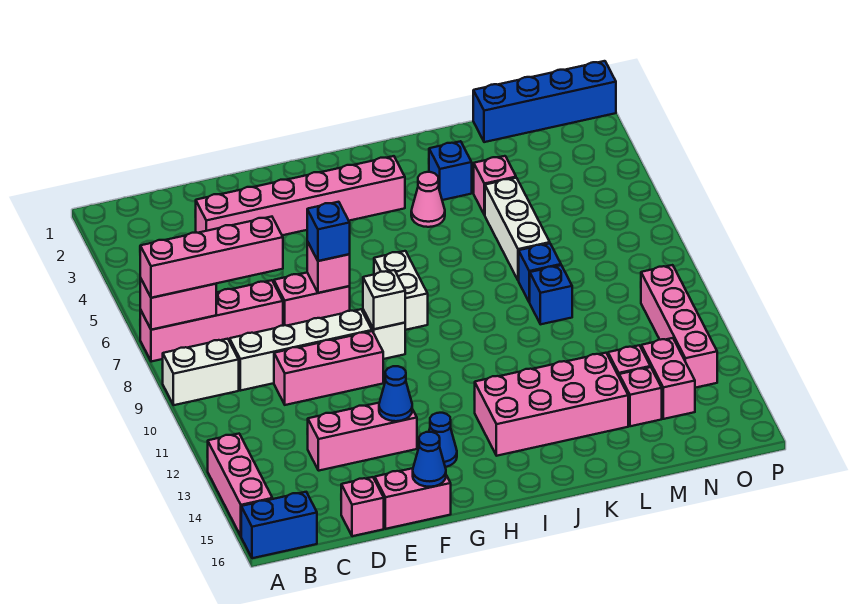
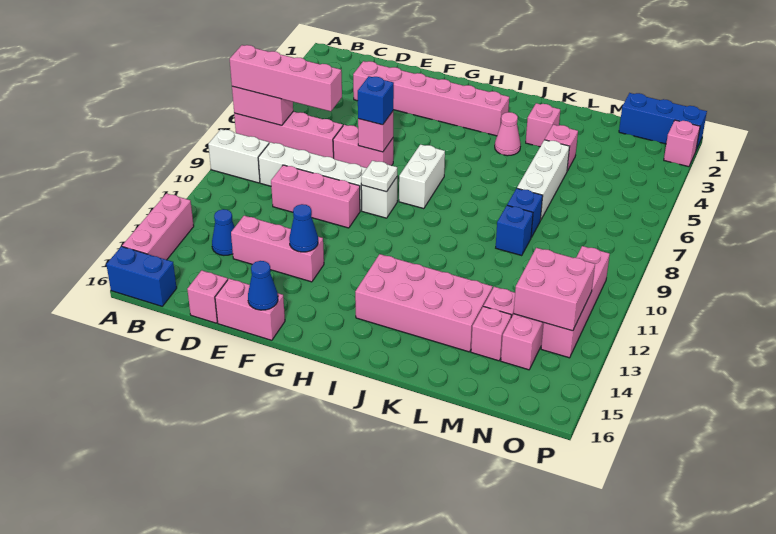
white brick G9 level 2 -> white plate G9 level 2
blue cone G14 level 1 -> blue cone C13 level 1
blue brick K3 level 1 -> pink brick K3 level 1
blue brick M1:P1 level 1 -> blue brick N1:P1 level 1
none -> pink brick N12:O13 level 2
none -> pink brick P2 level 1

